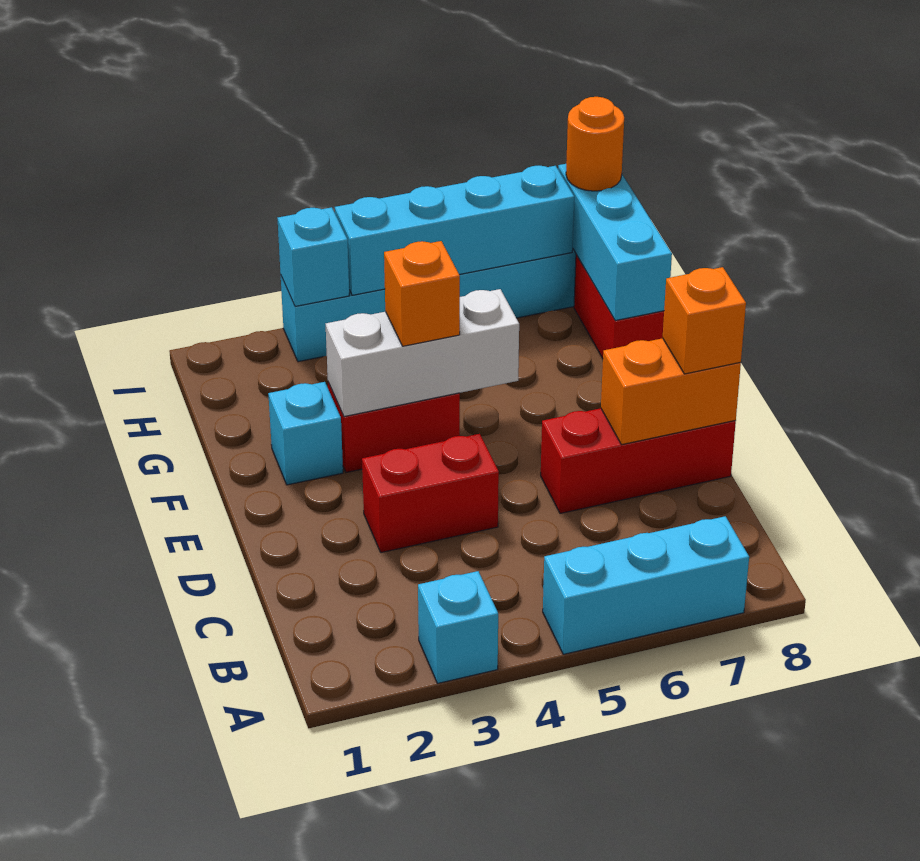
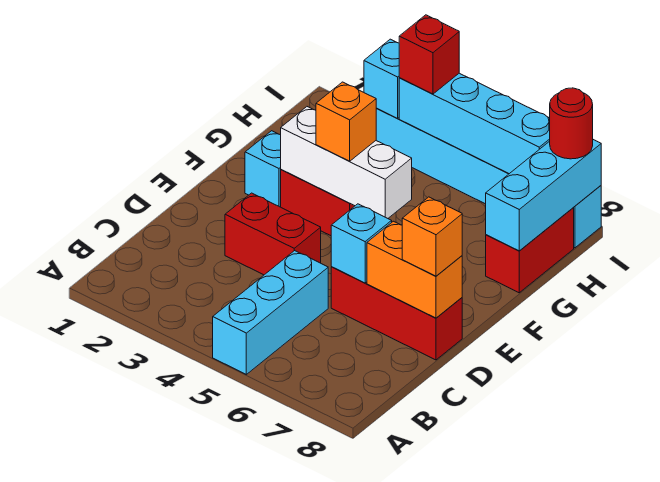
cyan brick A3 level 1 -> cyan brick D6 level 2
cyan brick A5:A7 level 1 -> cyan brick A5:C5 level 1
none -> red brick I4 level 3
orange round brick I8 level 3 -> red round brick I8 level 3

